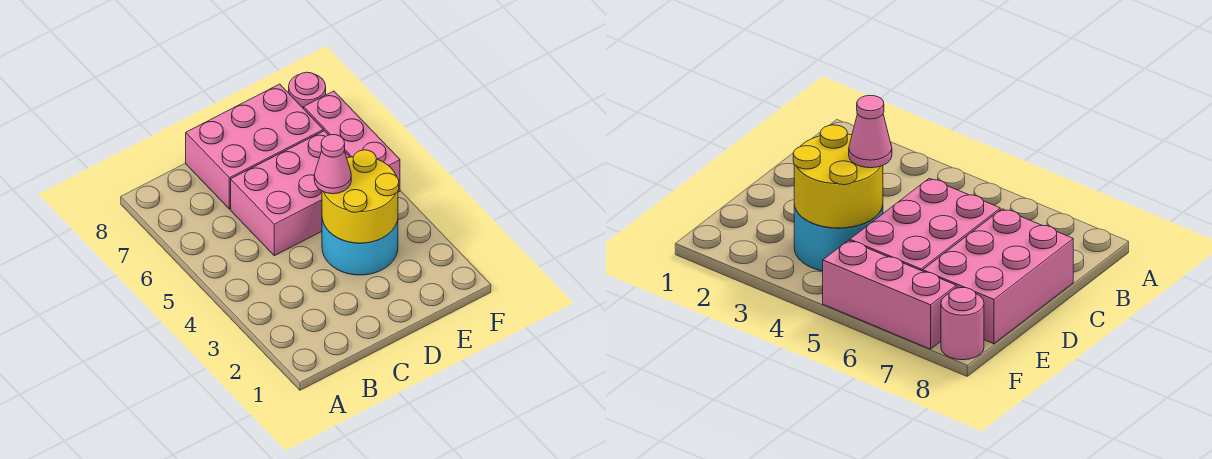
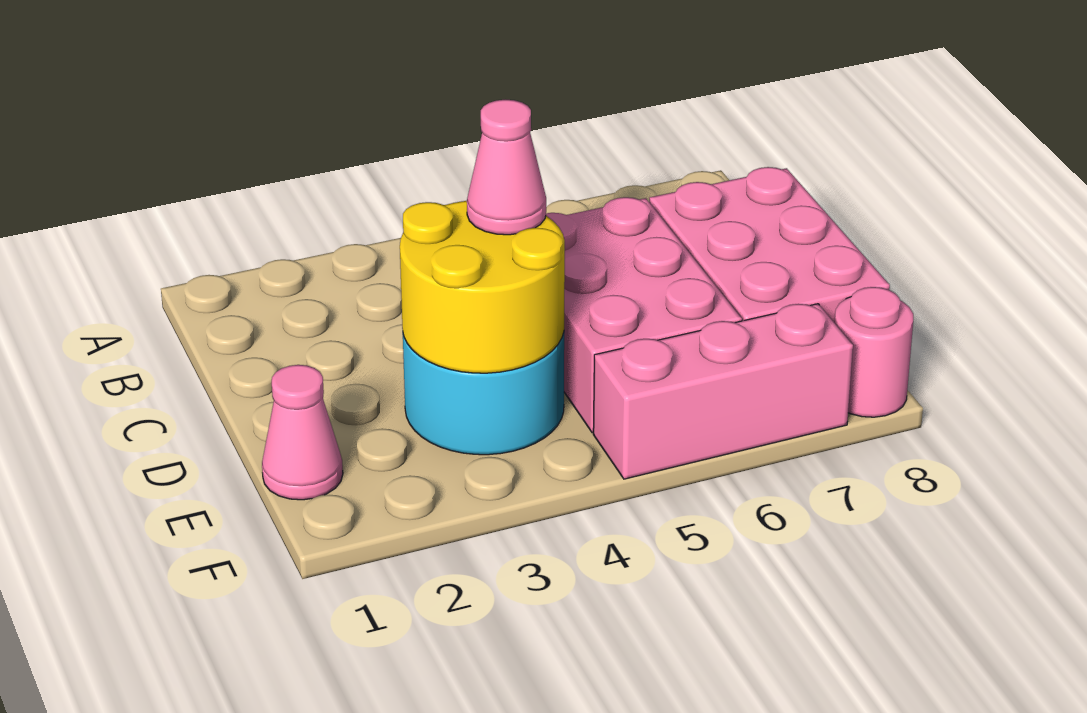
none -> pink cone E1 level 1

